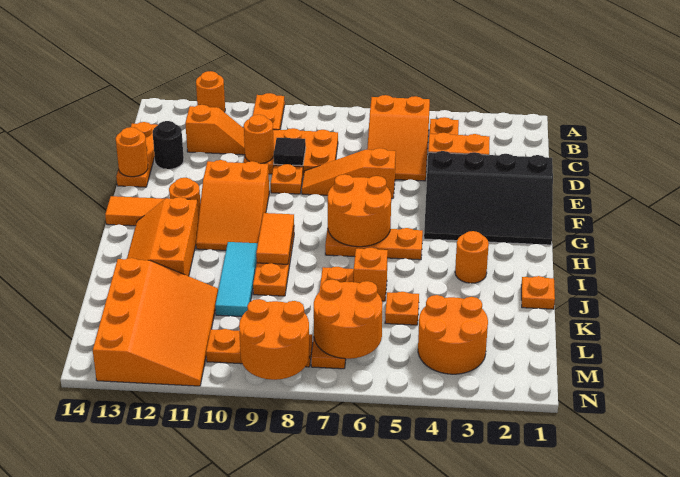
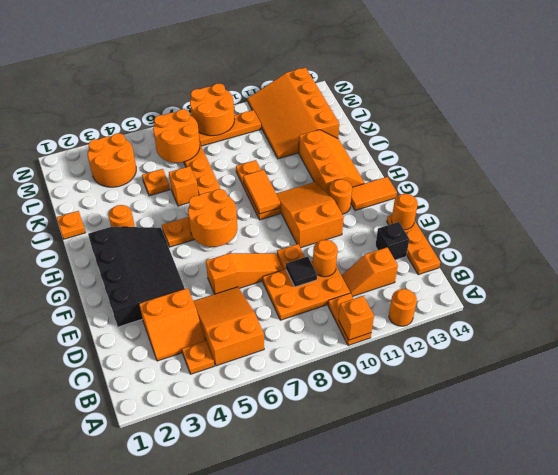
none -> orange brick A10 level 2
black round brick D13 level 1 -> black brick D13 level 1
black slope E1:G4 level 1 top E -> black slope E2:H4 level 1 top 2
cyan tile I10:K10 level 1 -> none

